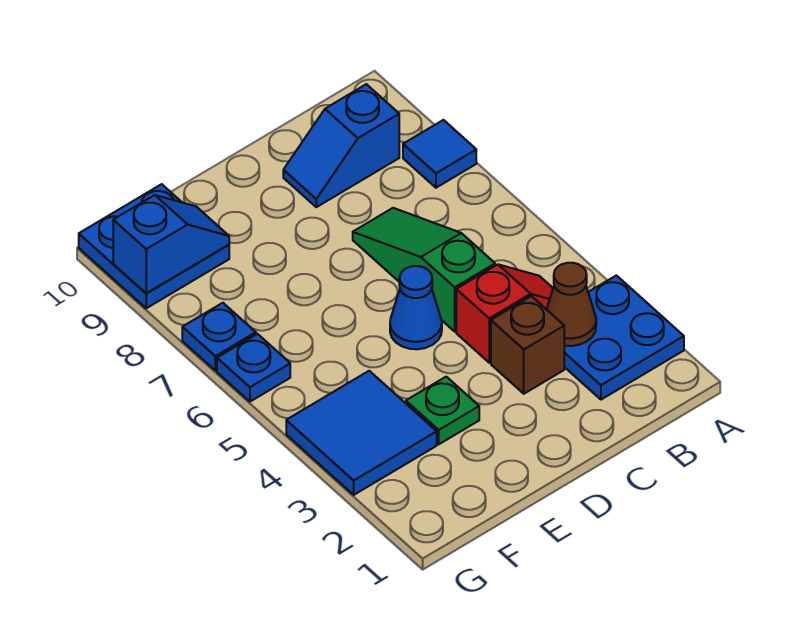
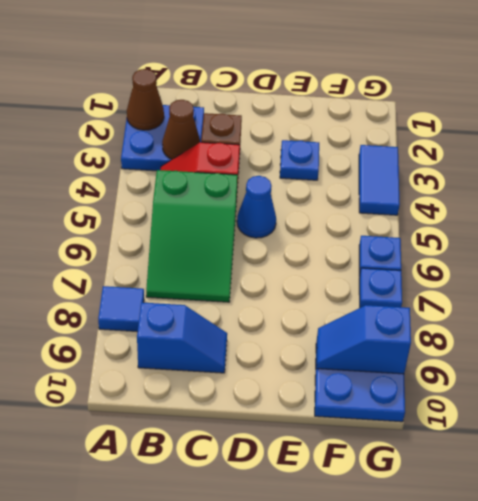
none -> brown cone A2 level 2
green slope C5:C7 level 1 top 5 -> green slope B5:C7 level 1 top 5
green plate E3 level 1 -> blue plate E3 level 1
blue tile F3:G4 level 1 -> blue tile G3:G4 level 1

